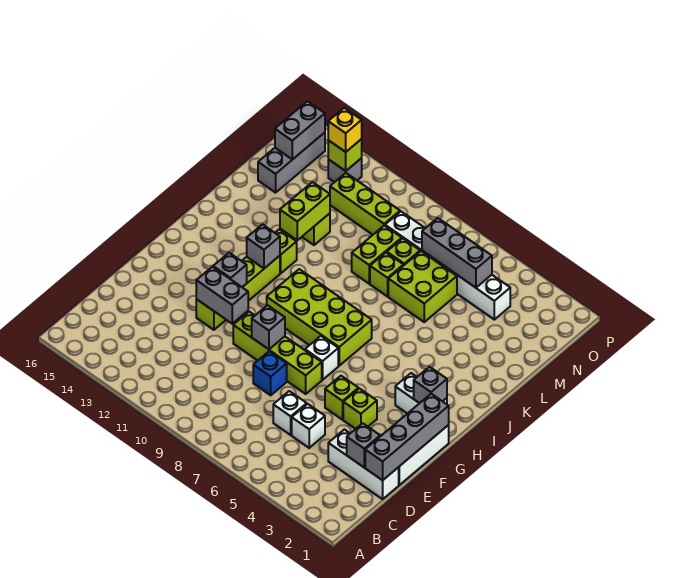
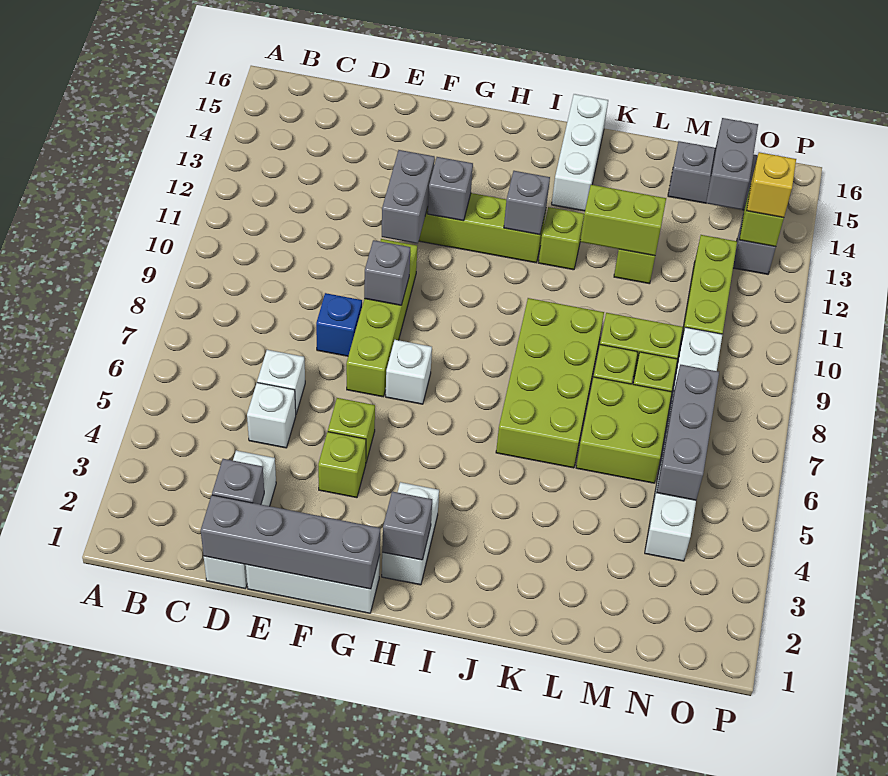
lime brick H7:I10 level 1 -> lime brick J6:K9 level 1
none -> white brick J14:J16 level 1
grey brick N15:O15 level 2 -> grey brick N14:N15 level 2

